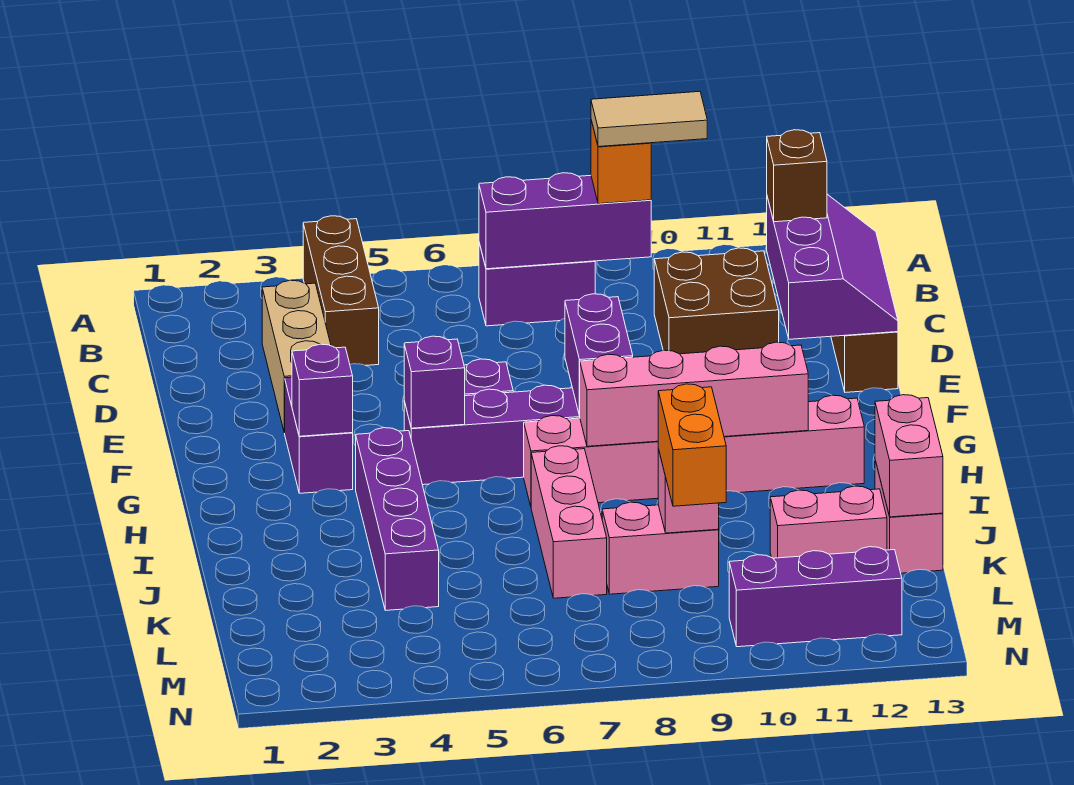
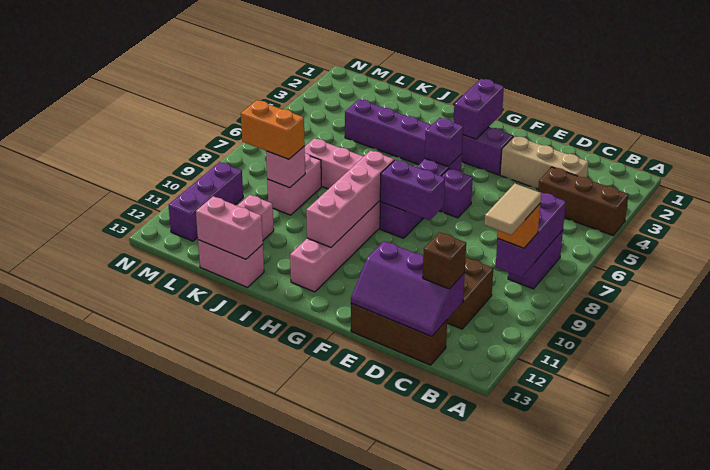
purple brick G3 level 2 -> purple brick G2:G3 level 2

